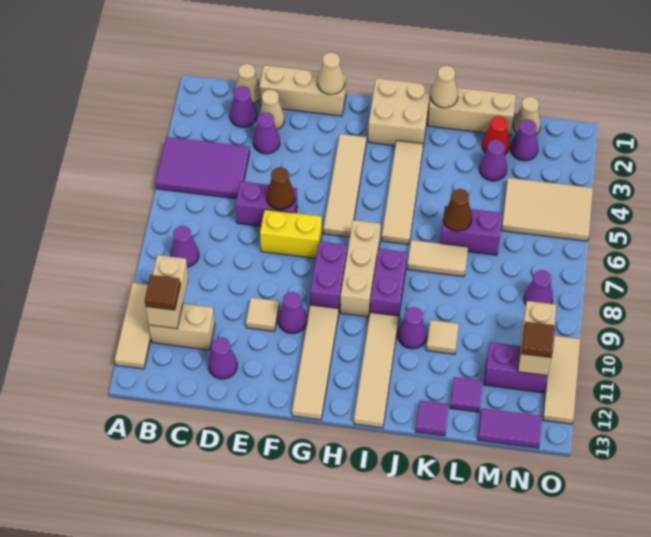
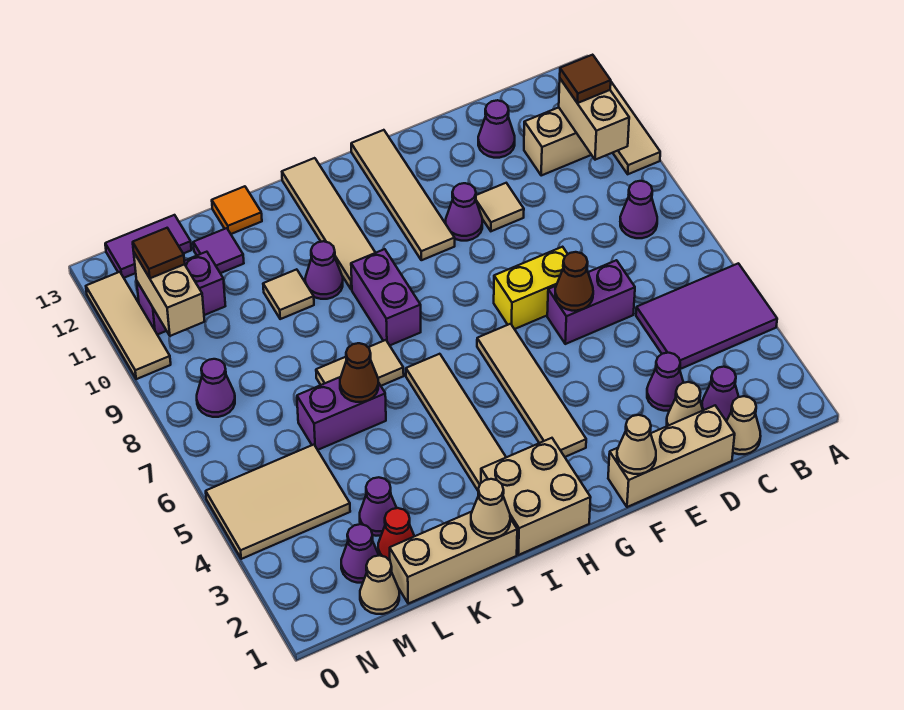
purple brick G8:G9 level 1 -> none
tan brick H7:H9 level 1 -> none
purple tile K13 level 1 -> orange tile K13 level 1

